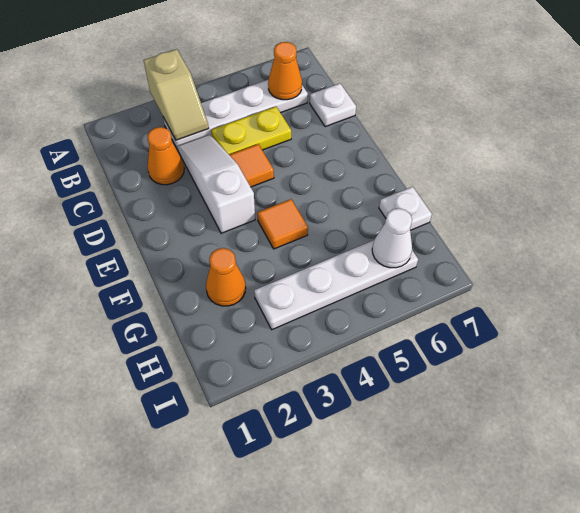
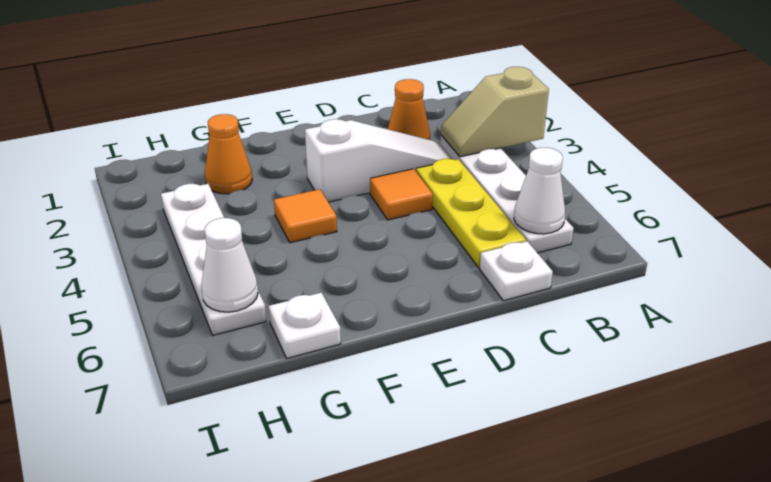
orange cone B6 level 2 -> white cone B6 level 2
yellow plate C4:C5 level 1 -> yellow plate C4:C6 level 1

